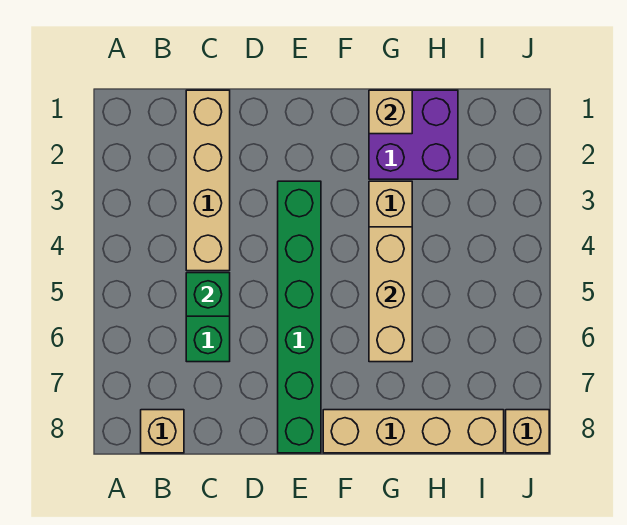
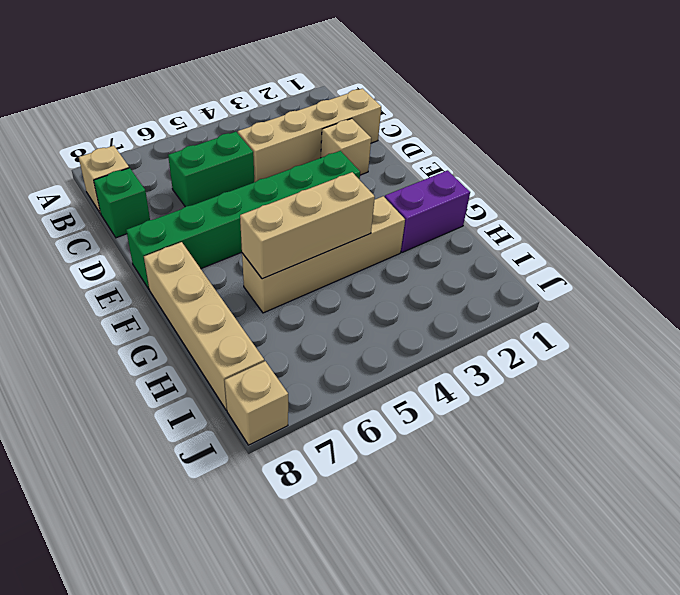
green brick C5 level 2 -> green brick C8 level 1
purple brick G1:H2 level 1 -> purple brick G1:G2 level 1
tan brick G1 level 2 -> tan brick D2 level 1

